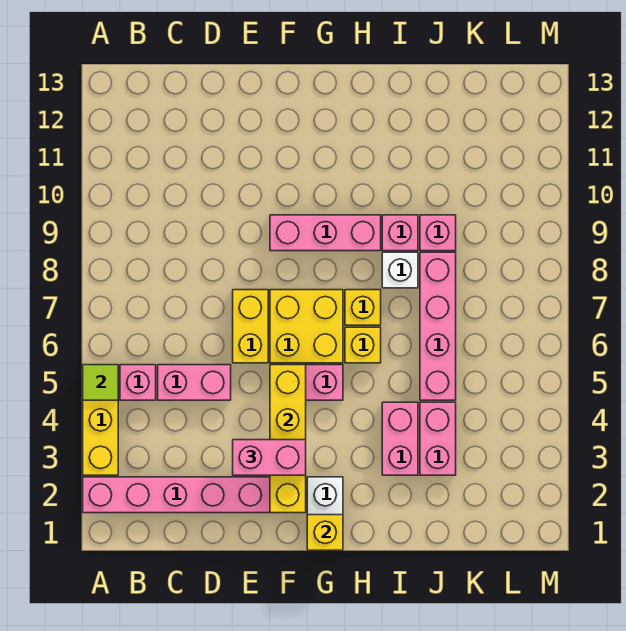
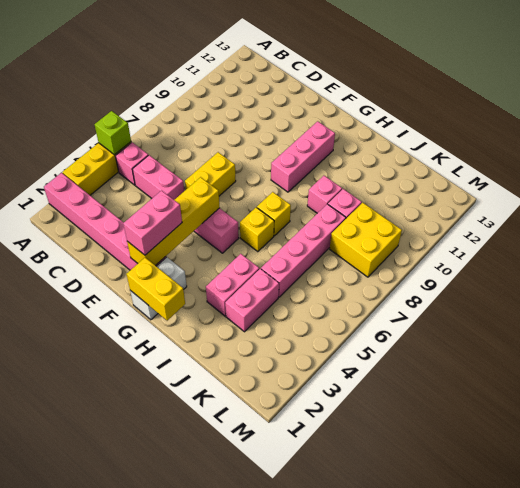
lime tile A5 level 2 -> lime brick A5 level 2
pink brick E3:F3 level 3 -> pink brick F2:F3 level 3
yellow brick F6:G7 level 1 -> yellow brick K8:L9 level 1
pink brick F9:H9 level 1 -> pink brick G9:G11 level 1
yellow brick G1 level 2 -> yellow brick G1:H1 level 2
white brick I8 level 1 -> none

